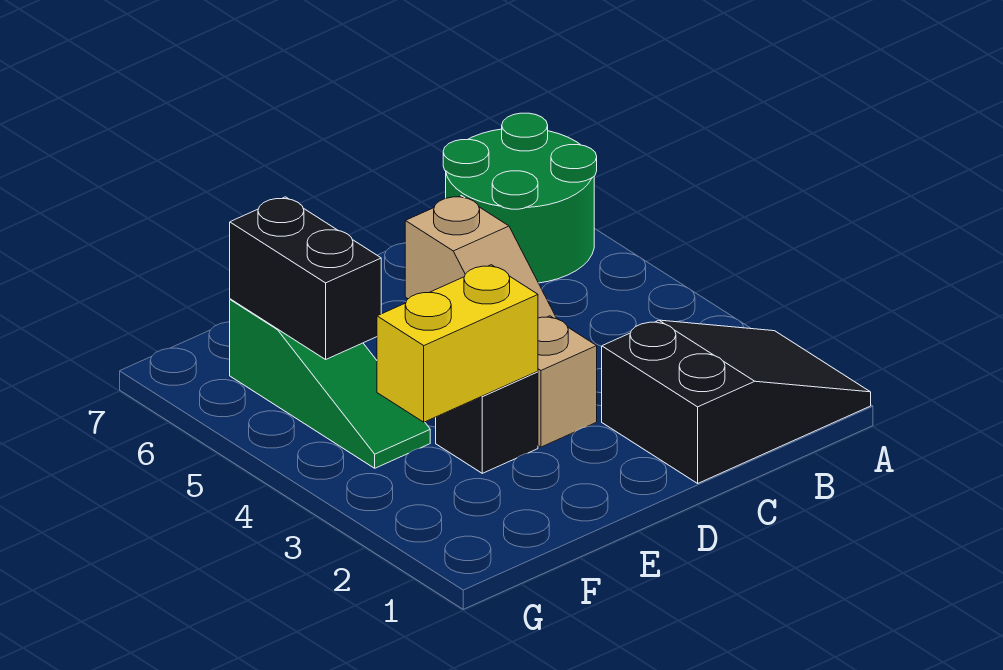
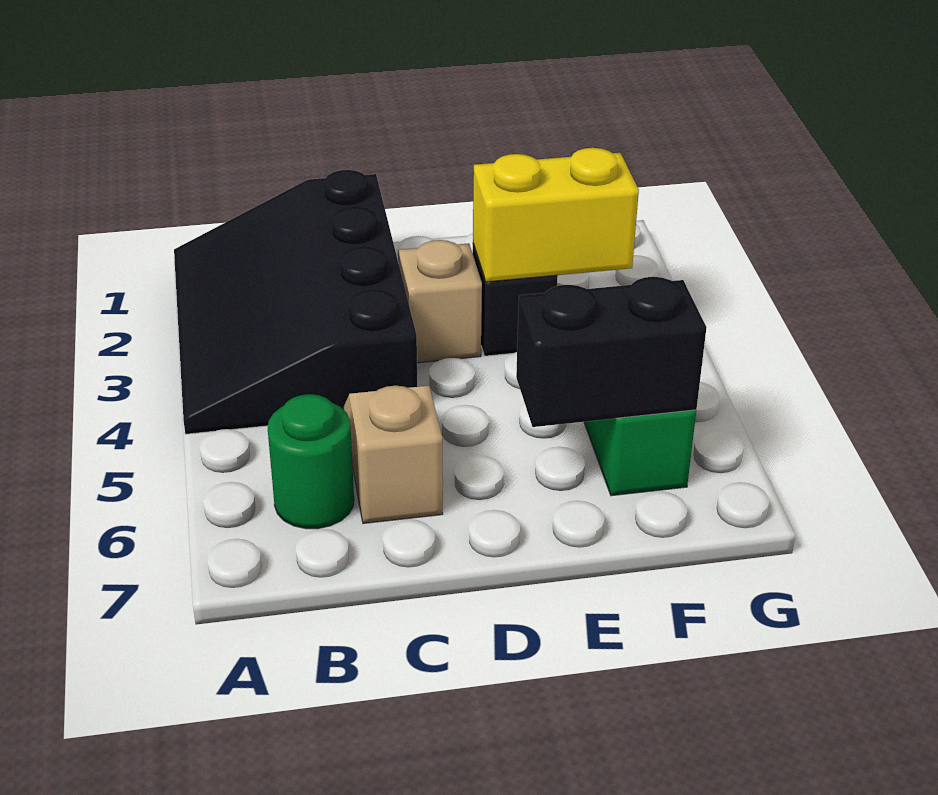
black slope A1:C2 level 1 top C -> black slope A1:C4 level 1 top C
green round brick A6:B7 level 1 -> green round brick B6 level 1
black brick F5:F6 level 2 -> black brick E6:F6 level 2

